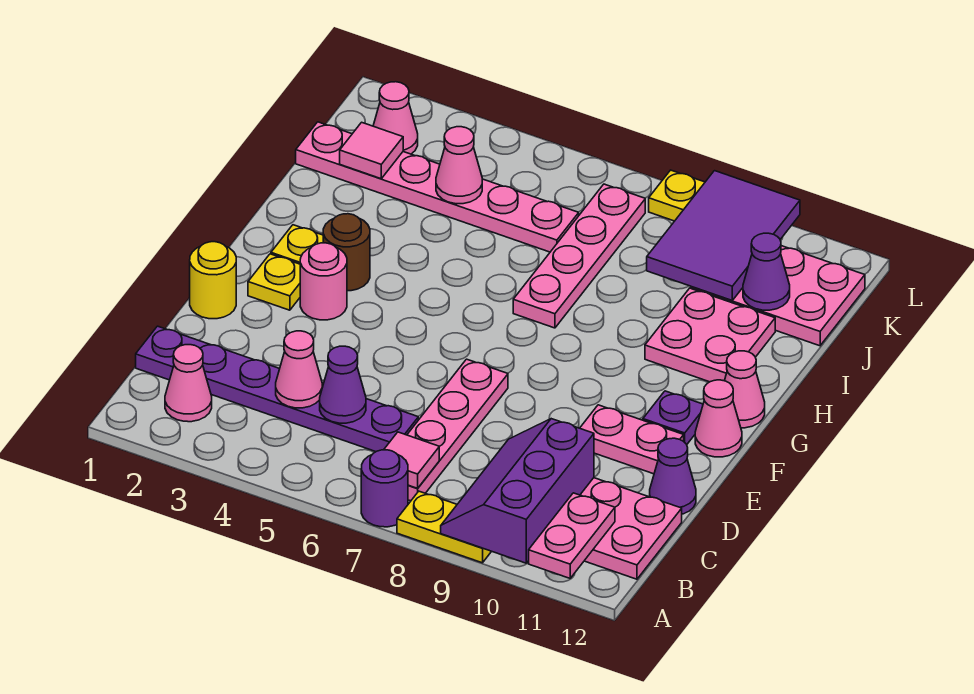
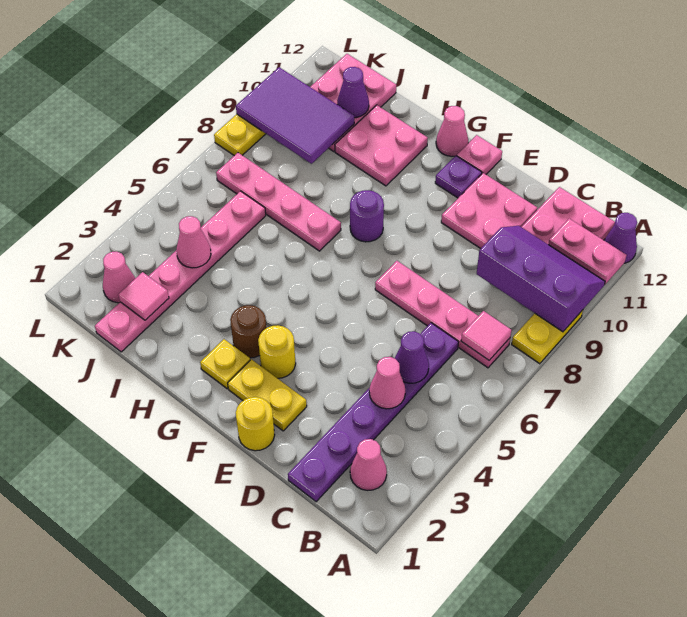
purple round brick A7 level 1 -> purple round brick G8 level 1
purple slope A9:C10 level 2 top 10 -> purple slope A9:C10 level 2 top 9
purple cone D12 level 1 -> purple cone A12 level 1
pink plate E10:E11 level 1 -> pink plate D10:E11 level 1
yellow plate F2 level 1 -> yellow plate E2:F2 level 1
pink round brick F3 level 1 -> yellow round brick F3 level 1
pink cone F12 level 1 -> pink plate F12 level 1

